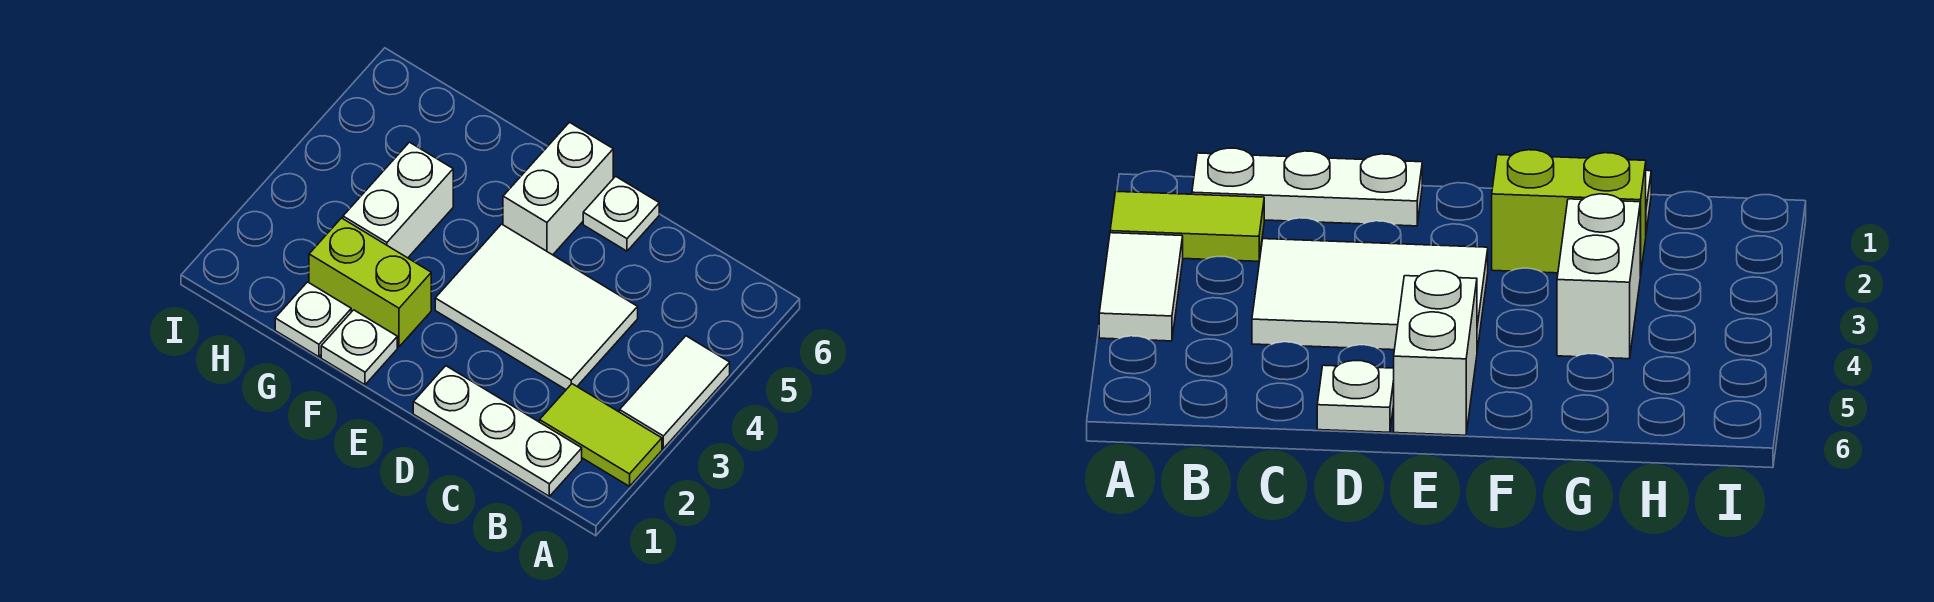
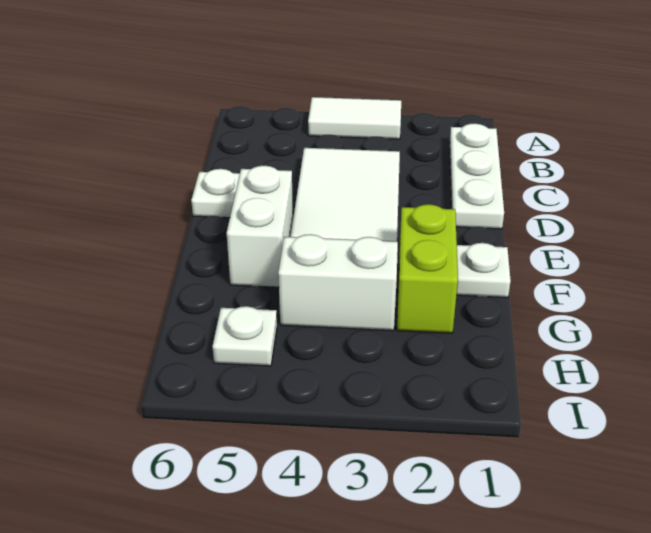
lime tile A2:B2 level 1 -> none
white brick E5:E6 level 1 -> white brick E5:F5 level 1
white plate G1 level 1 -> white plate H5 level 1

